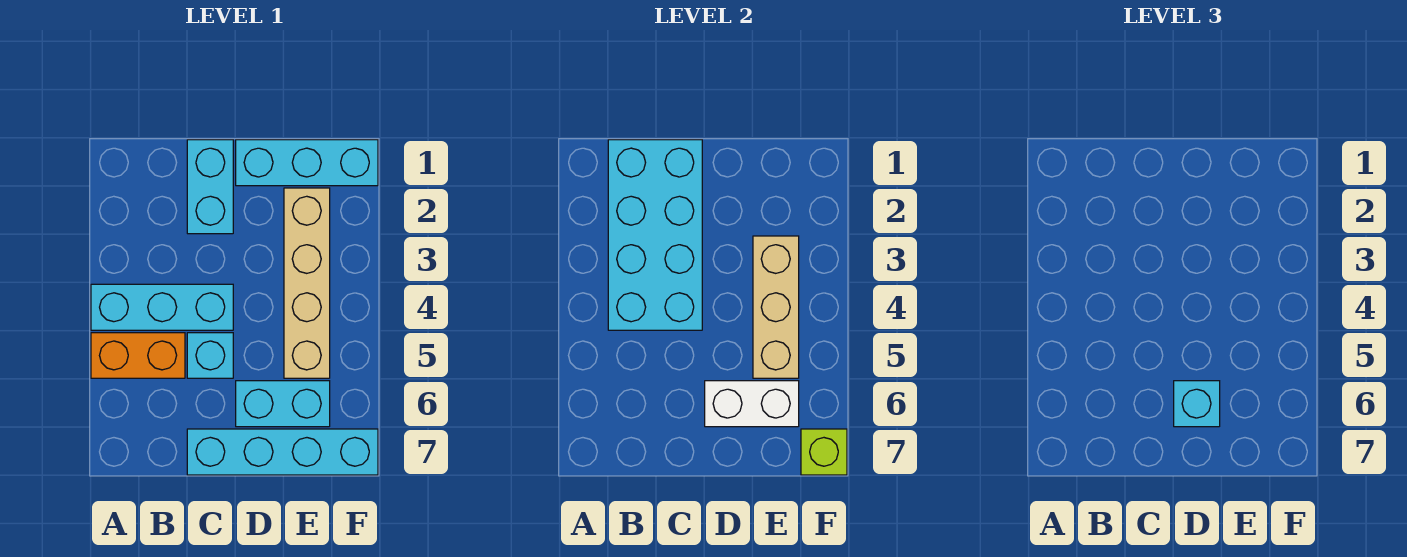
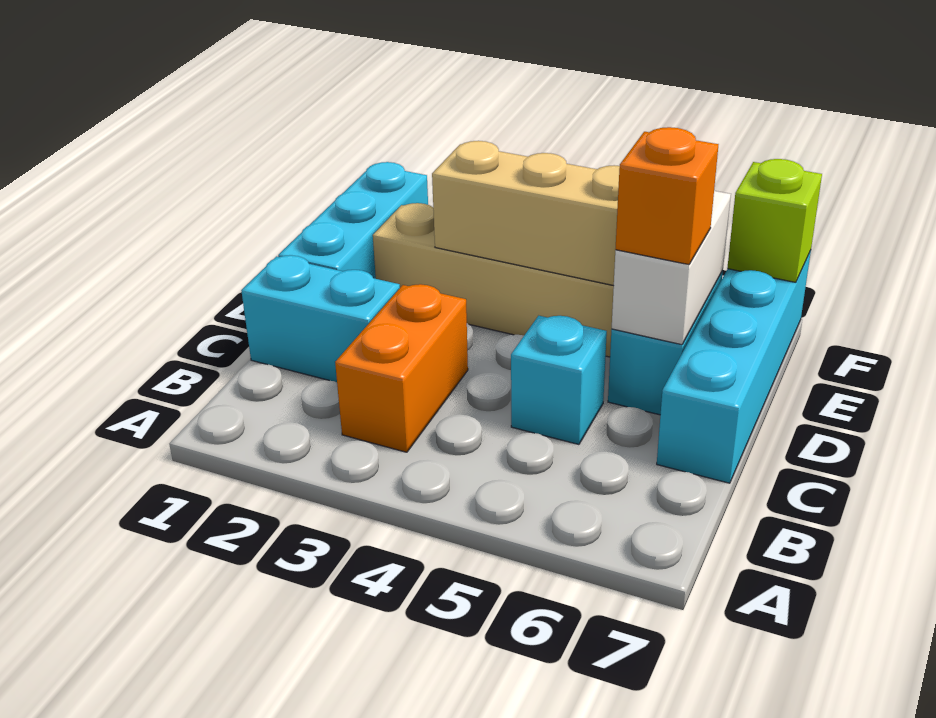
cyan brick A4:C4 level 1 -> none
orange brick A5:B5 level 1 -> orange brick B3:C3 level 1
cyan brick B1:C4 level 2 -> none
cyan brick D6 level 3 -> orange brick D6 level 3

